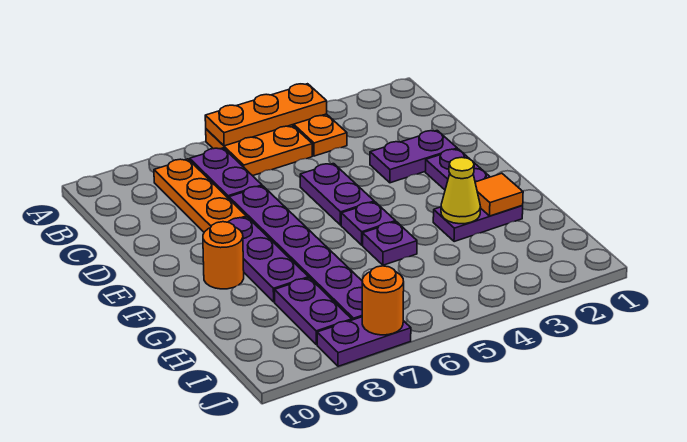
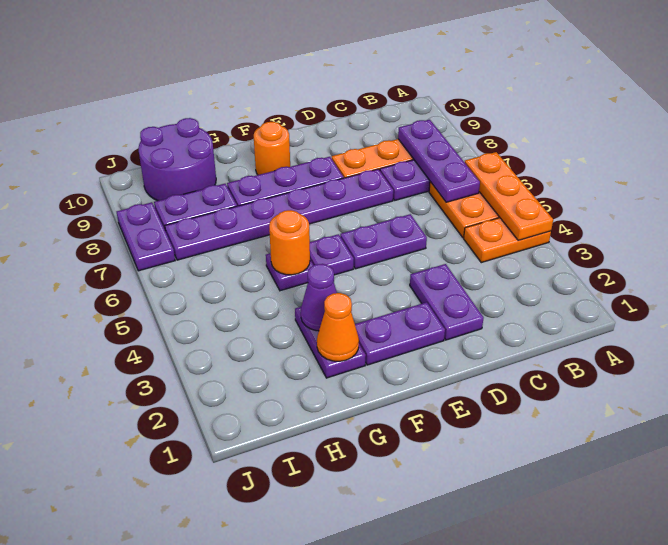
none -> purple plate B6:B8 level 2
orange tile G2 level 2 -> orange cone G2 level 2
yellow cone G3 level 2 -> purple cone G3 level 2
none -> purple round brick H9:I10 level 1
orange round brick J7 level 2 -> orange round brick G5 level 2

